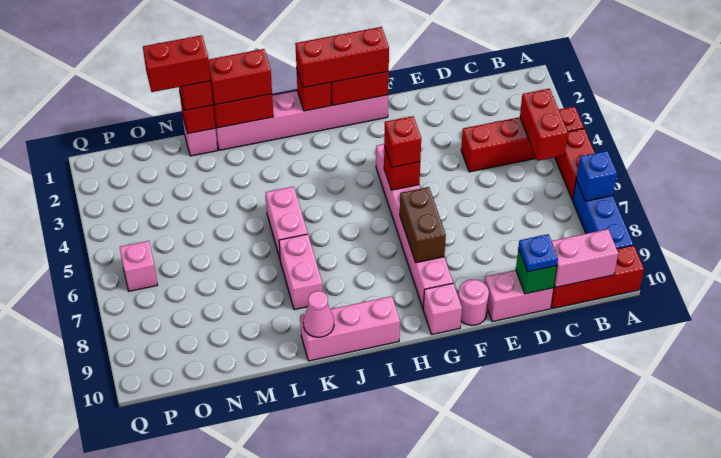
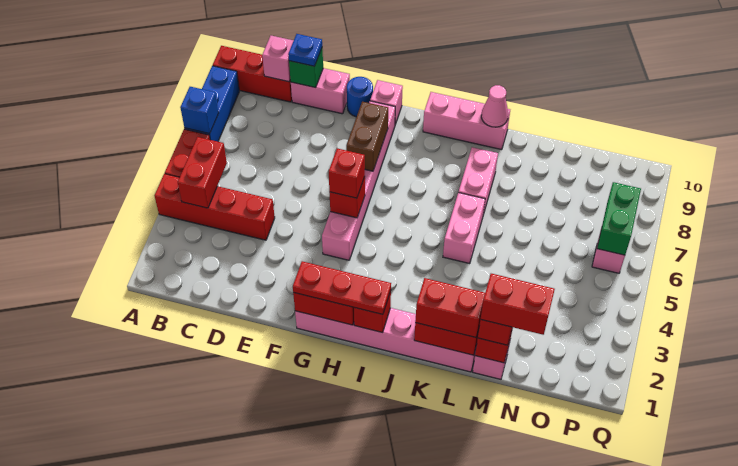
pink brick B10:C10 level 2 -> pink brick C10 level 2
pink round brick F10 level 1 -> blue round brick F10 level 1
red brick G1:I1 level 3 -> red plate G1:I1 level 3
none -> green brick P6:P7 level 2

